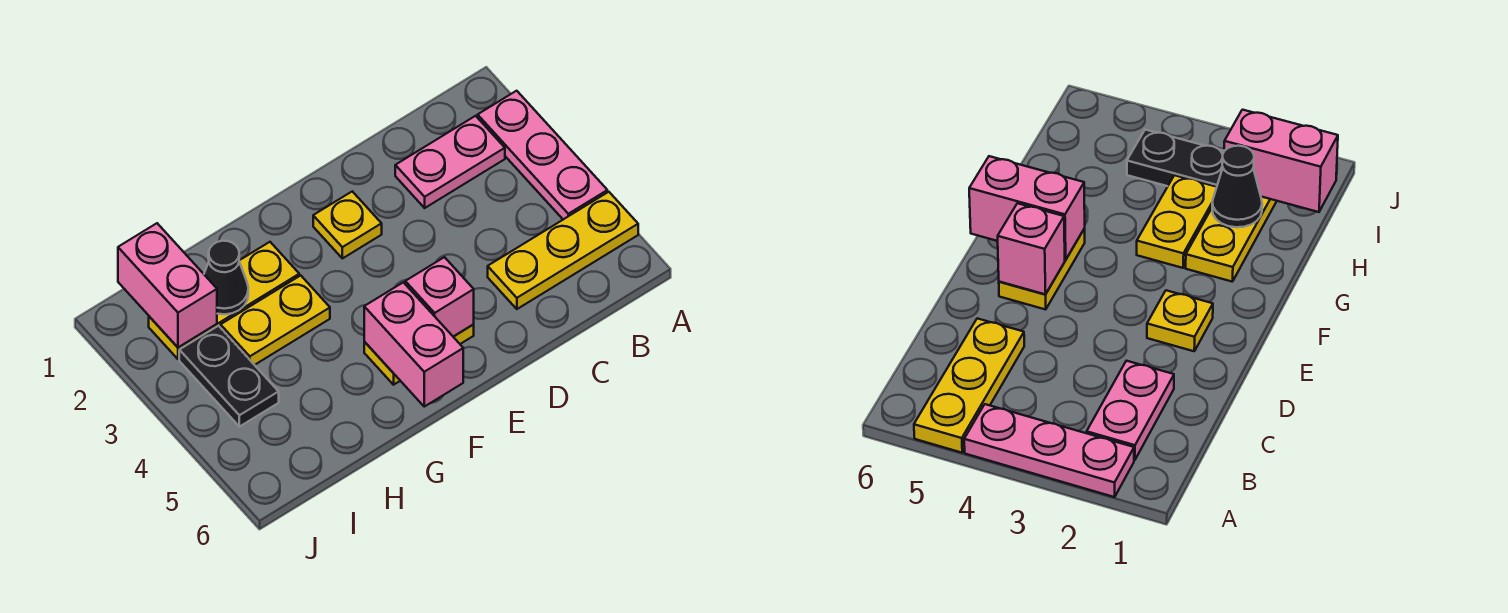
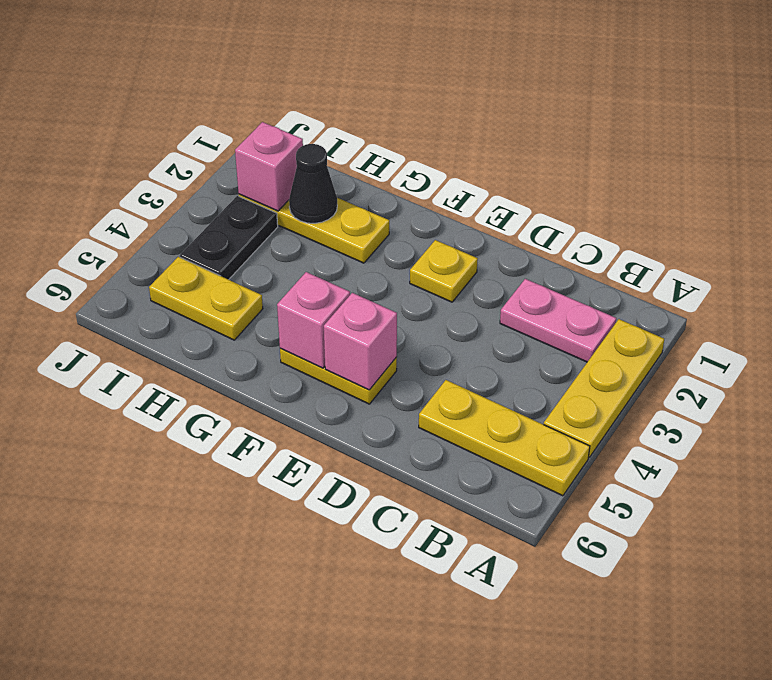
pink plate A2:A4 level 1 -> yellow plate A2:A4 level 1
pink brick F5:F6 level 2 -> pink brick F5 level 2
yellow plate G3:H3 level 1 -> yellow plate H5:I5 level 1
pink brick I1:I2 level 2 -> pink brick I2 level 2

